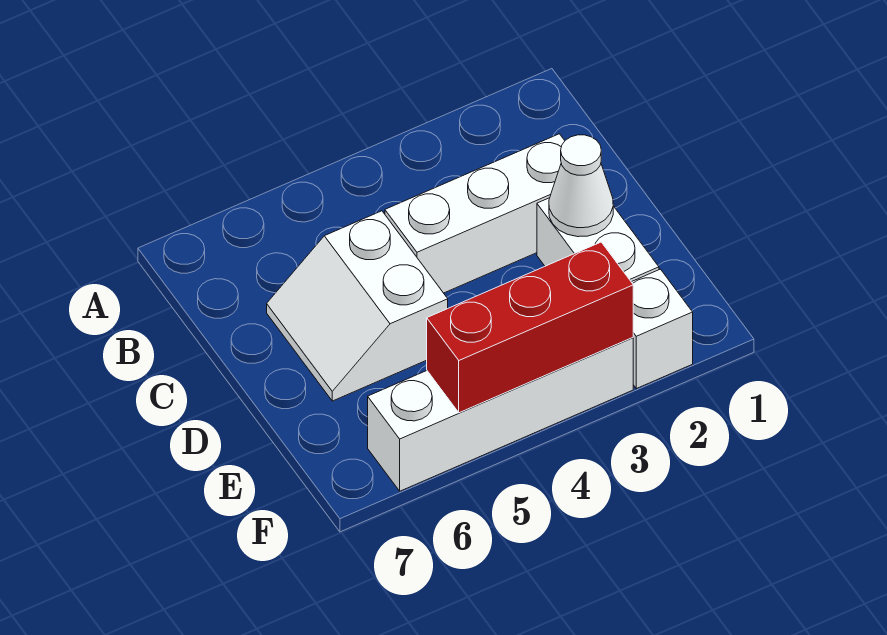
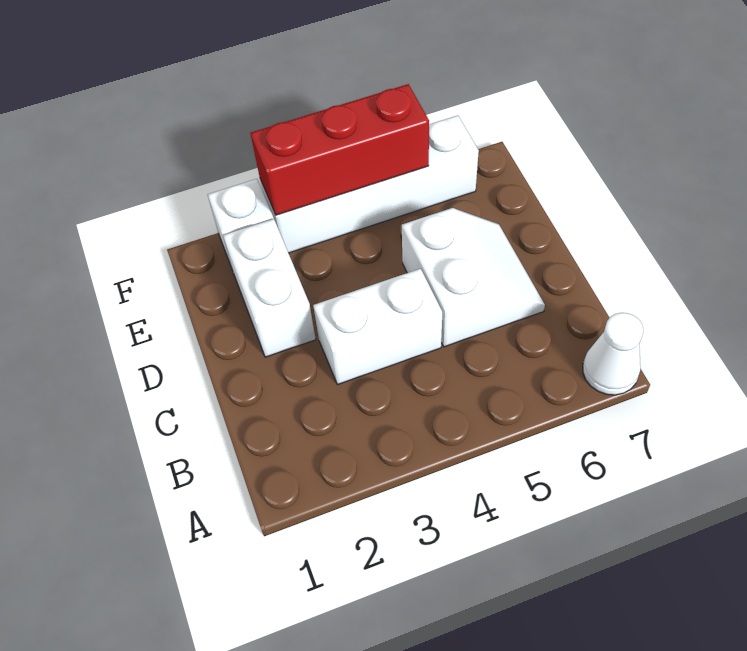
white brick C2:C4 level 1 -> white brick C3:C4 level 1
white cone D2 level 2 -> white cone A7 level 1

